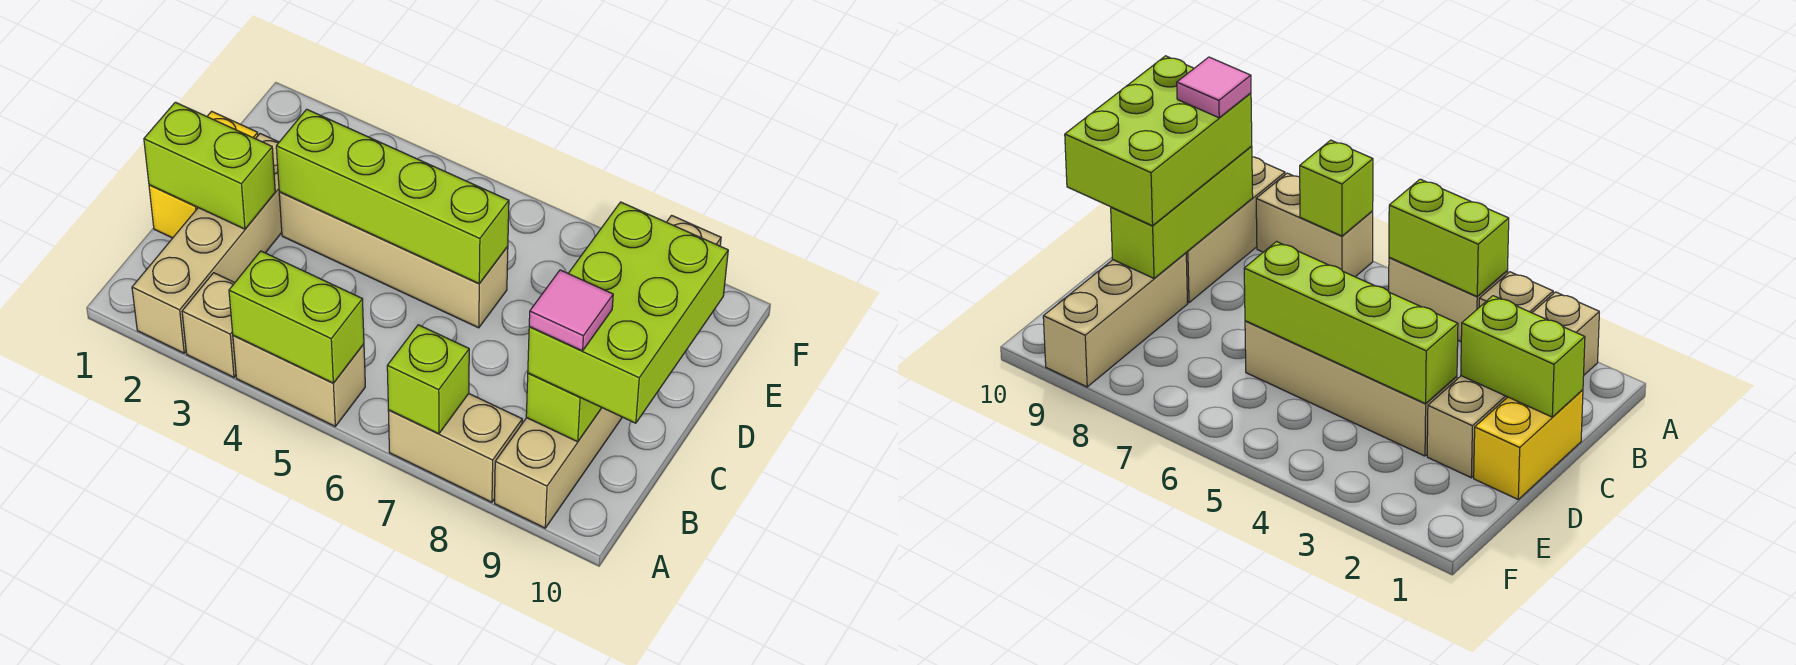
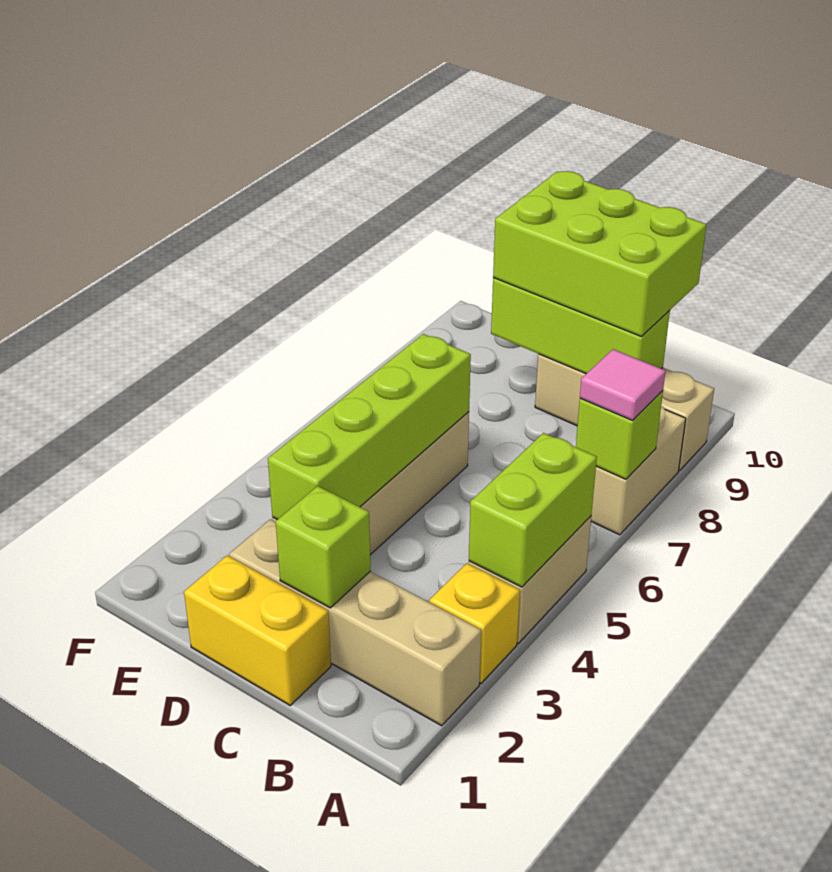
tan brick A3 level 1 -> yellow brick A3 level 1
pink tile B9 level 4 -> pink tile A7 level 3
lime brick C1:C2 level 2 -> lime brick C2 level 2
tan brick D9:F9 level 1 -> none

